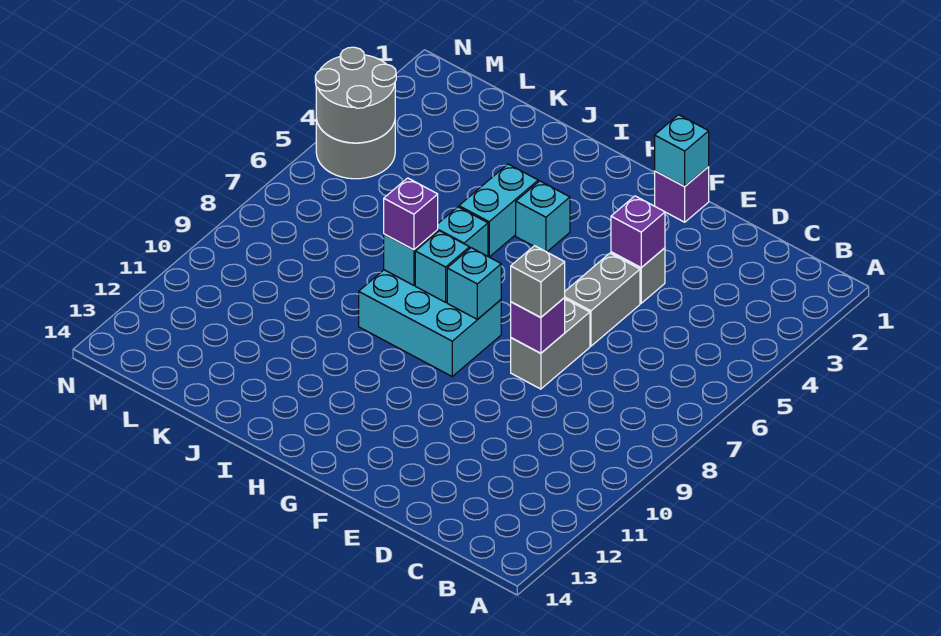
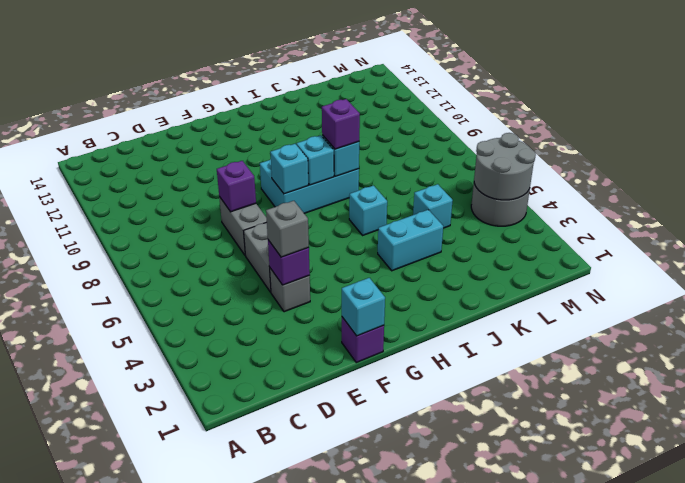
grey brick E8 level 3 -> grey brick E4 level 3
cyan brick H4 level 1 -> cyan brick K5 level 1
cyan brick I4:I5 level 1 -> cyan brick I4:J4 level 1

